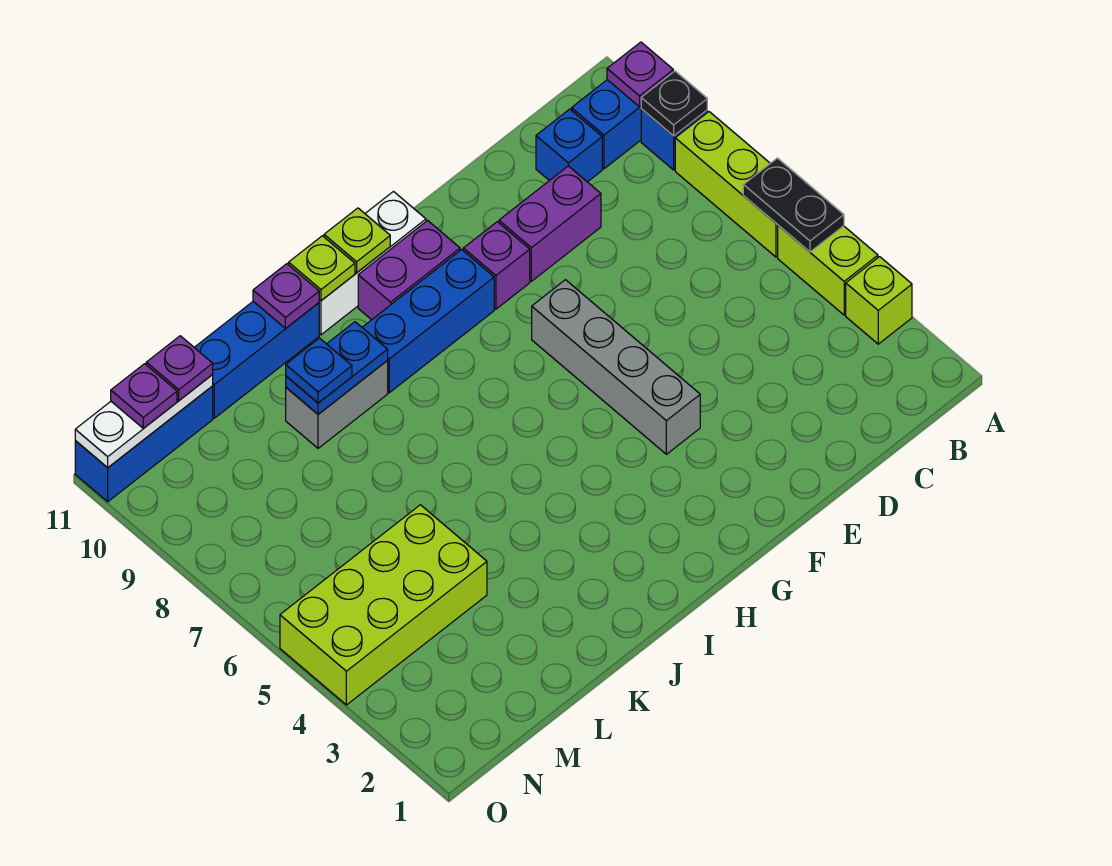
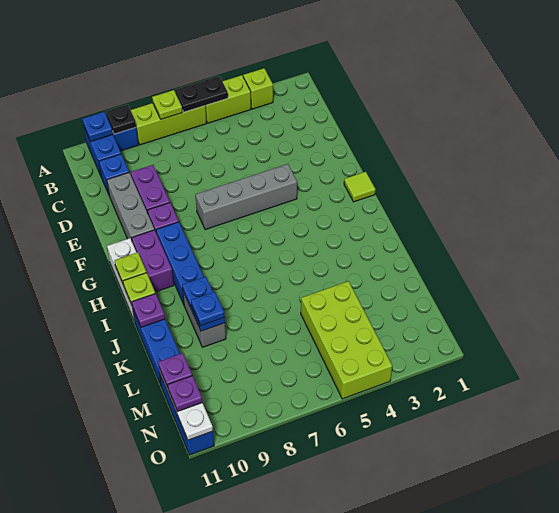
none -> lime plate A7 level 2
purple plate A10 level 2 -> blue plate A10 level 2
none -> grey brick D10:F10 level 1
none -> lime tile G1 level 1

